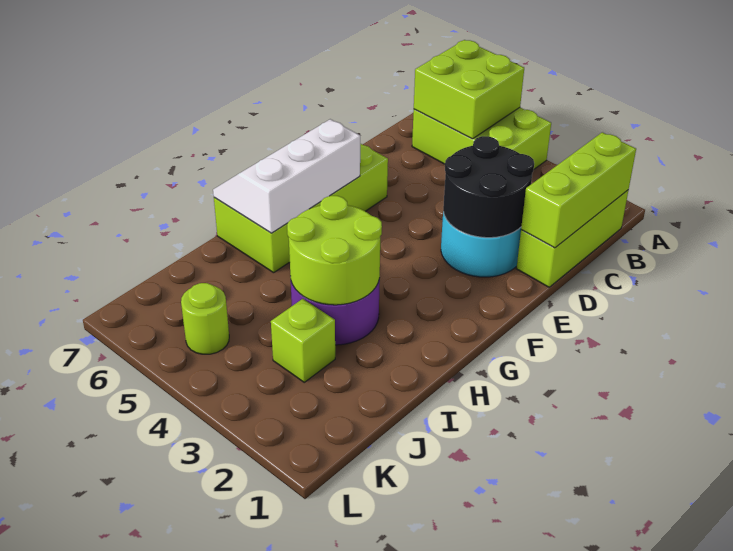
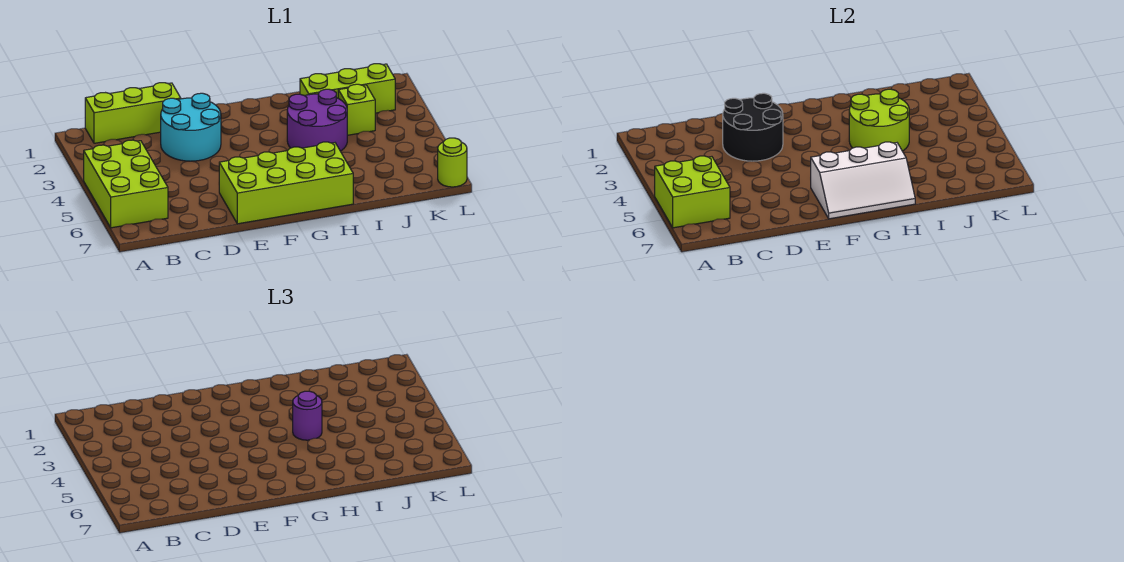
lime brick B1:D1 level 2 -> lime brick I2:K2 level 1
none -> purple round brick H4 level 3
lime round brick K5 level 1 -> lime round brick L7 level 1

